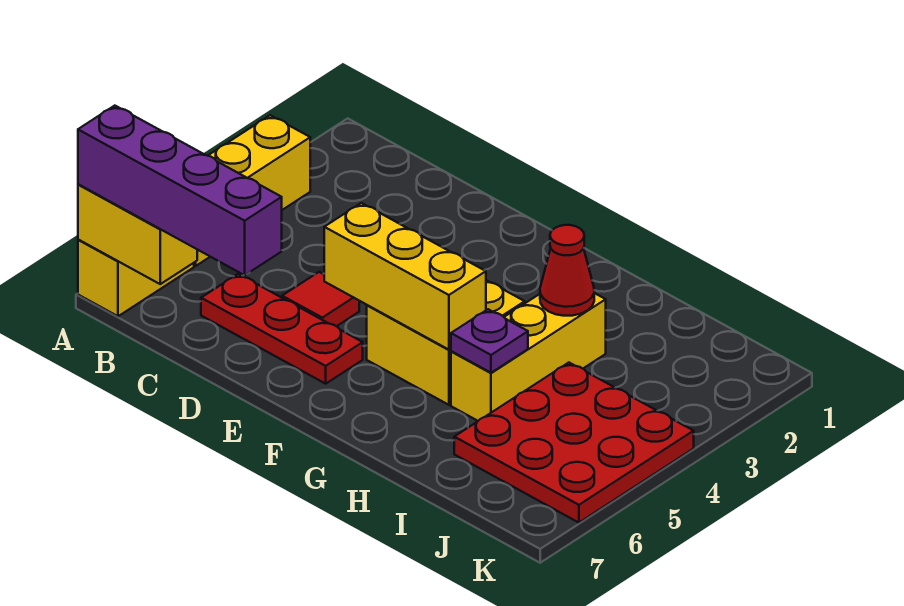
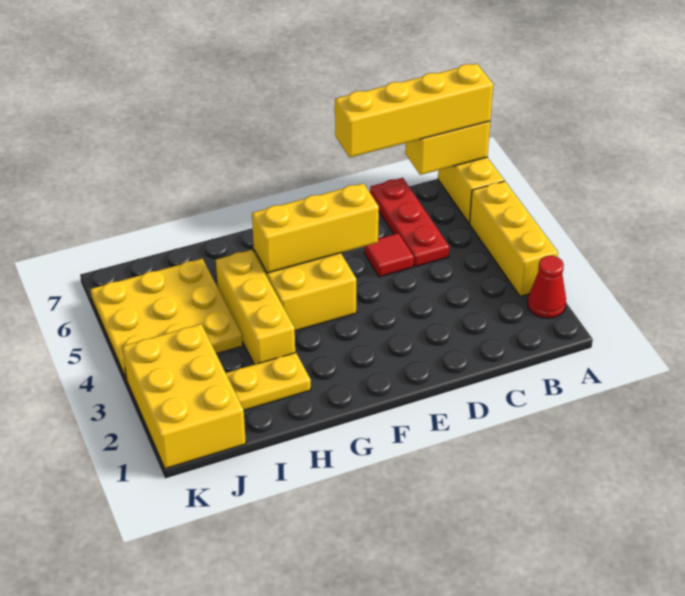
purple brick A7:D7 level 3 -> yellow brick A7:D7 level 3
red plate C6:E6 level 1 -> red plate C5:C7 level 1
none -> yellow plate H2:I2 level 1
red cone H3 level 2 -> red cone A2 level 1
purple plate H5 level 2 -> none
red plate I4:K6 level 1 -> yellow plate I4:K6 level 1
none -> yellow brick J1:K3 level 1

